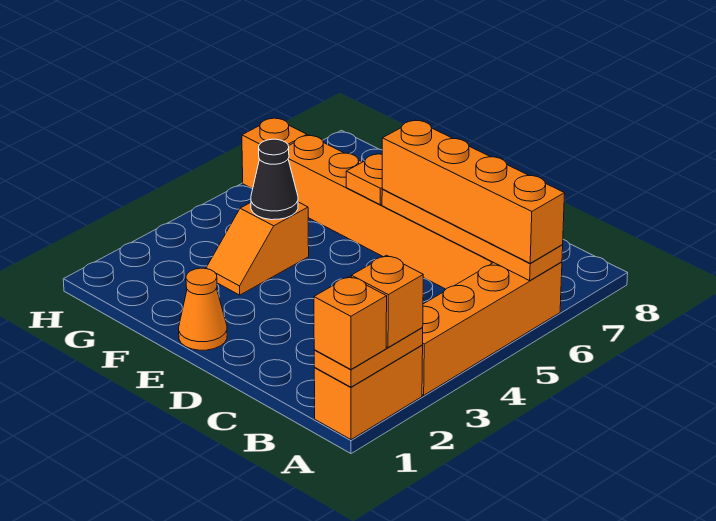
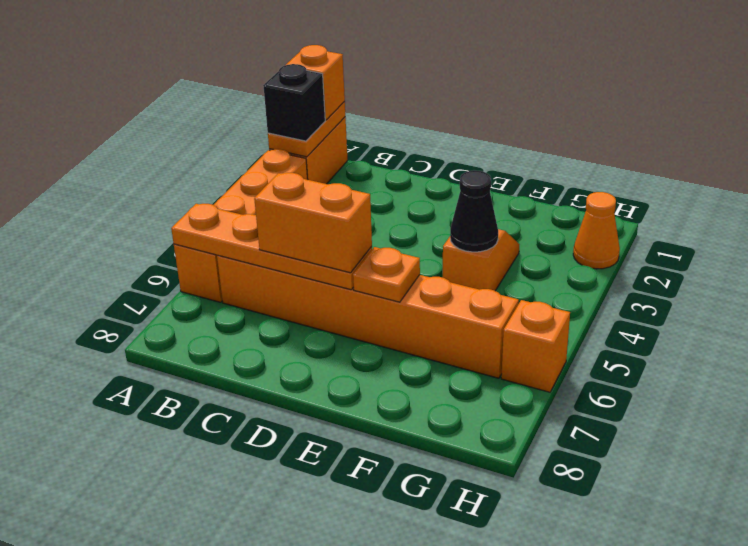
orange brick A2 level 3 -> black brick A2 level 3
orange brick A6:D6 level 3 -> orange brick C6:D6 level 3
orange cone E1 level 1 -> orange cone H2 level 1

